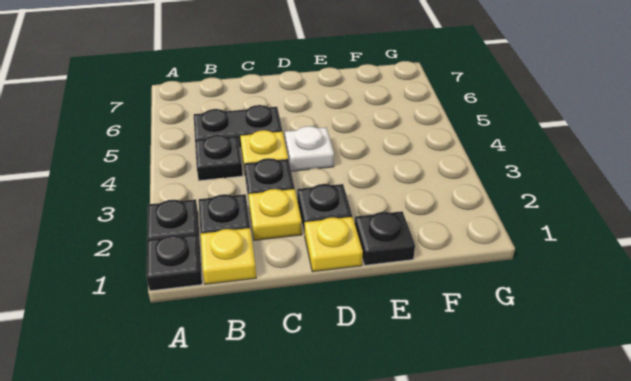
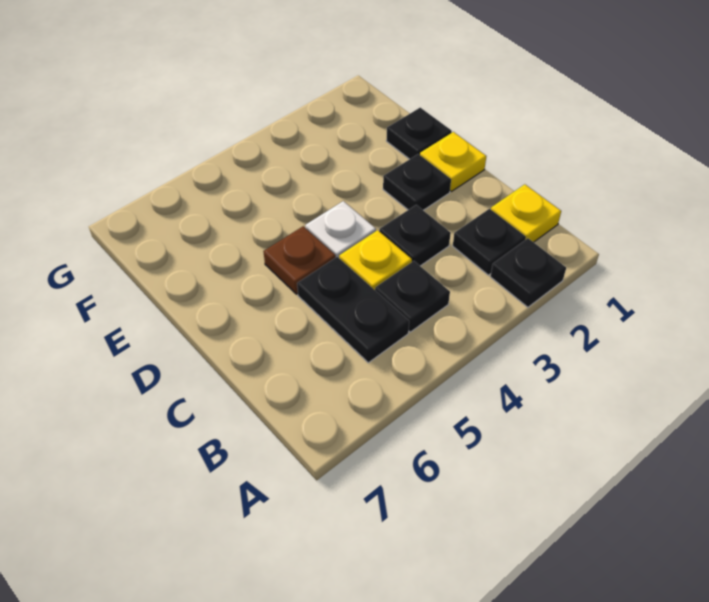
black plate A1 level 1 -> none
yellow plate C2 level 1 -> none
none -> brown plate D5 level 1

